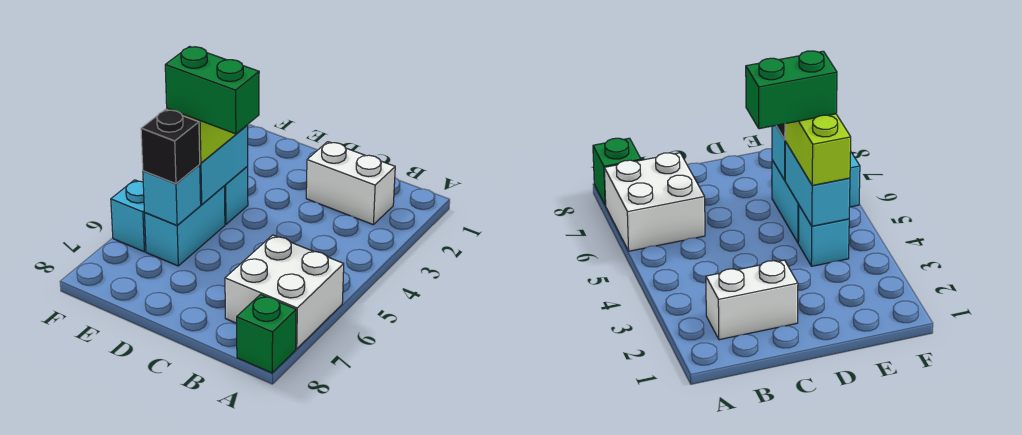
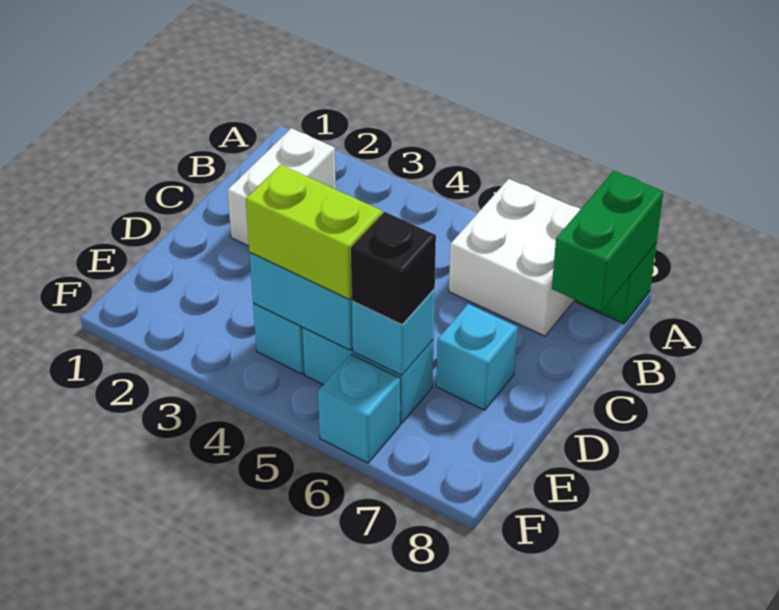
green brick D5:E5 level 4 -> green brick A8:B8 level 2
none -> cyan brick D7 level 1

